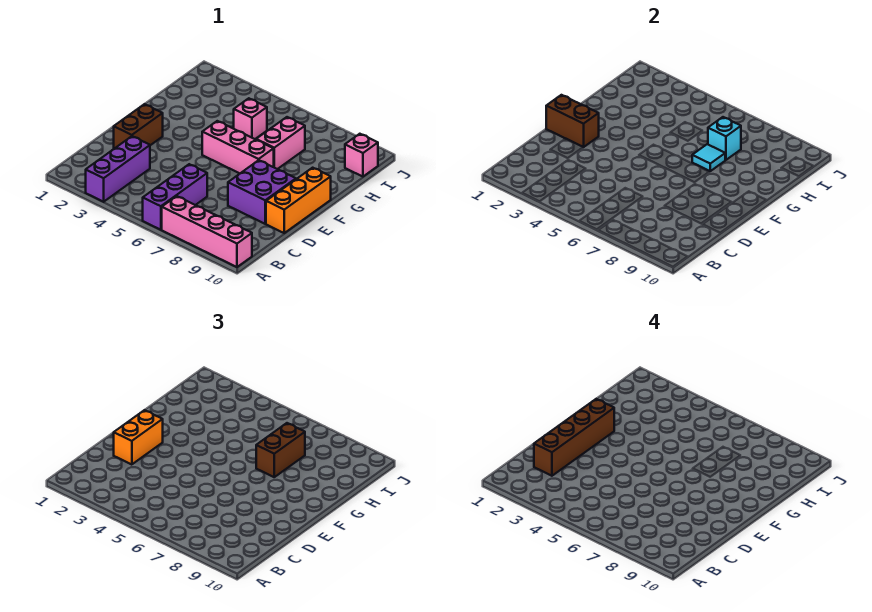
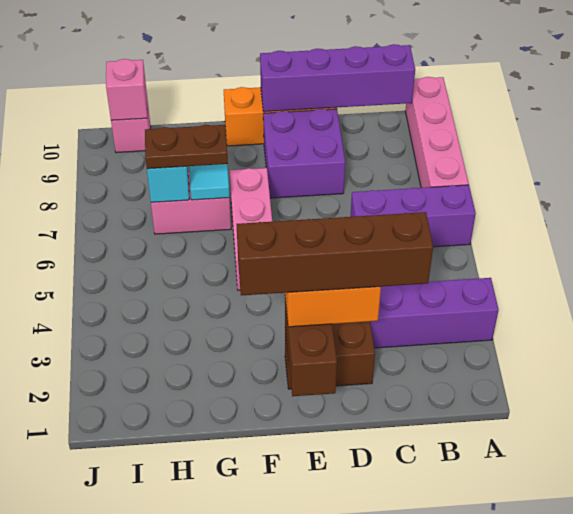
none -> purple brick B10:E10 level 2
brown brick G7:H7 level 3 -> brown plate G7:H7 level 3
pink brick H5 level 1 -> pink brick I10 level 2

